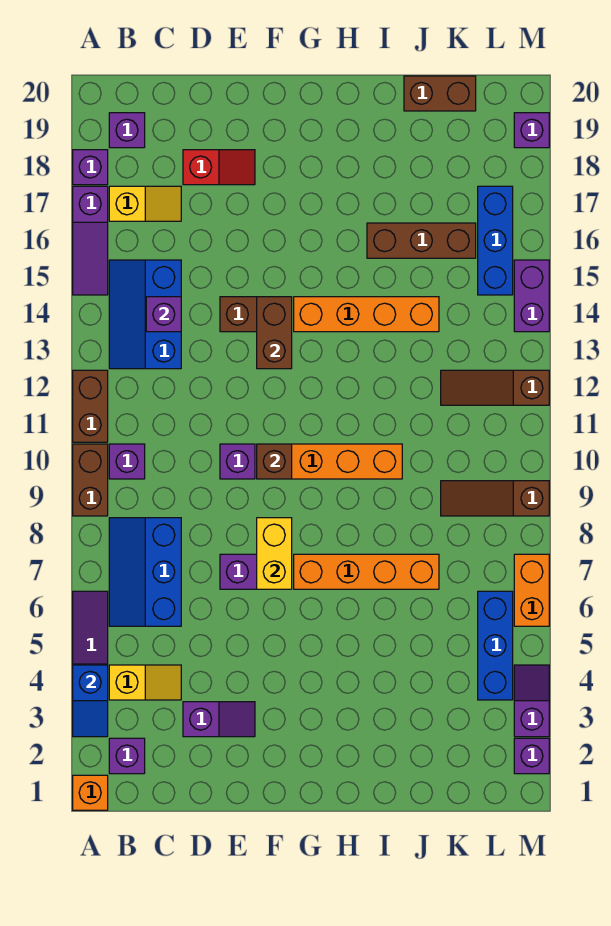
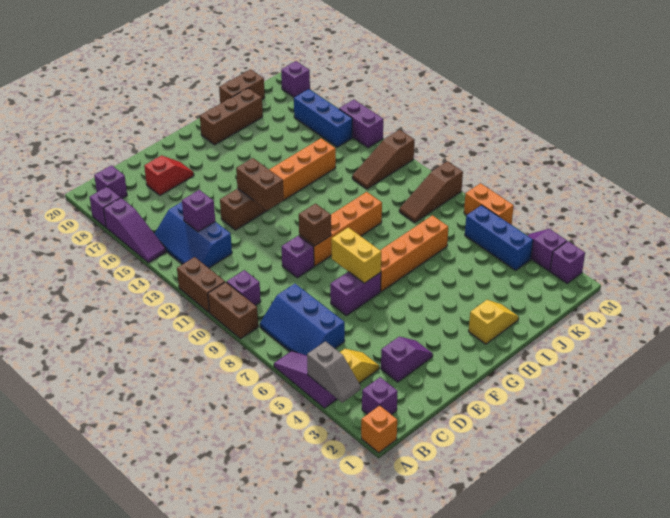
blue slope A3:A4 level 2 top 4 -> grey slope A3:A4 level 2 top 4
yellow slope B17:C17 level 1 top B -> yellow slope H2:I2 level 1 top H
brown brick I16:K16 level 1 -> brown brick H19:J19 level 1

